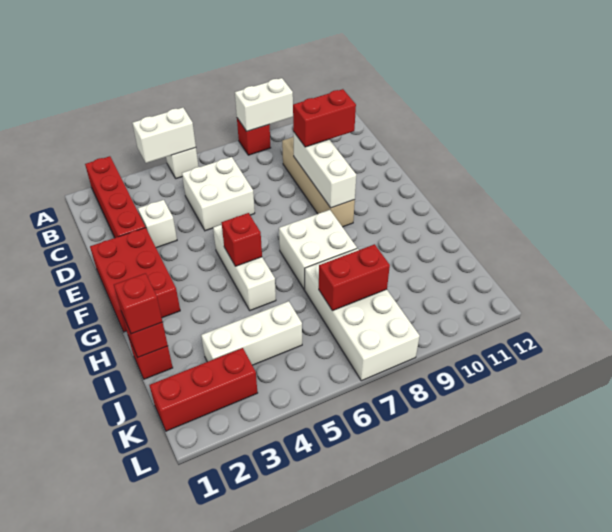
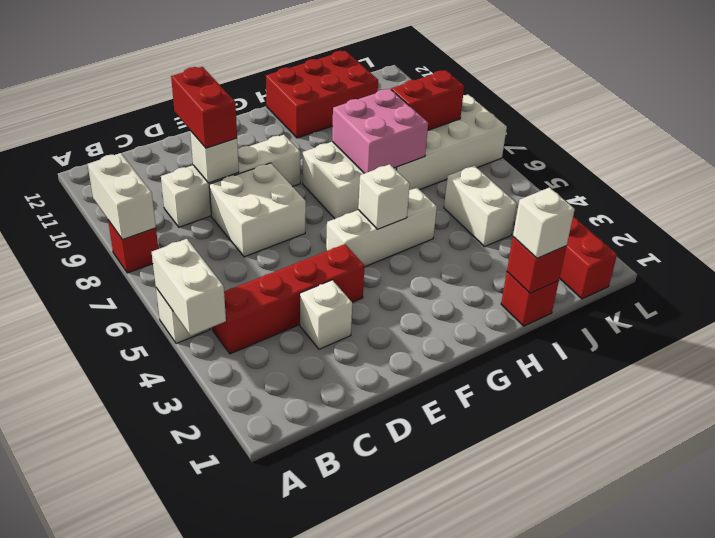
red brick A2:D2 level 1 -> red brick B4:E4 level 1
white brick C5:D6 level 1 -> white brick D7:E8 level 1
tan brick C9:F9 level 1 -> white brick C9:F9 level 1
white brick D9:F9 level 2 -> white brick D9 level 2
red brick E1:G2 level 1 -> red brick H11:J12 level 1
red brick G5 level 2 -> white brick G5 level 2
none -> pink brick H7:I8 level 2
red brick I1 level 3 -> white brick I1 level 3
white brick J3:J5 level 1 -> white brick J4:J5 level 1
red brick J7:J8 level 2 -> red brick J8:K8 level 2

